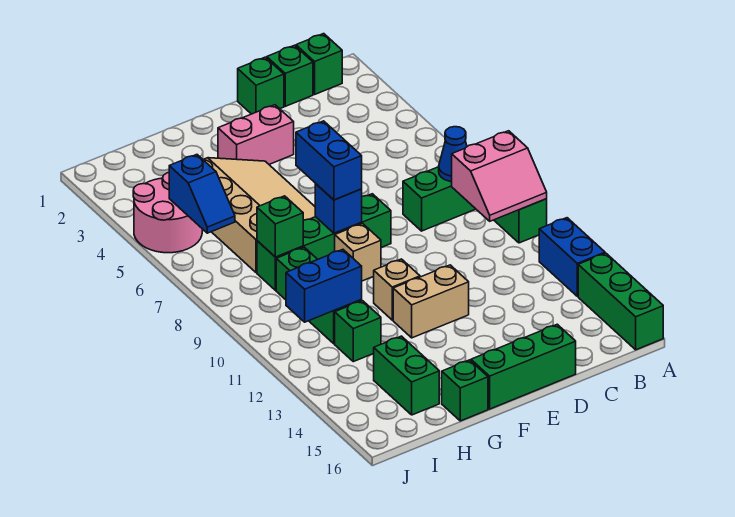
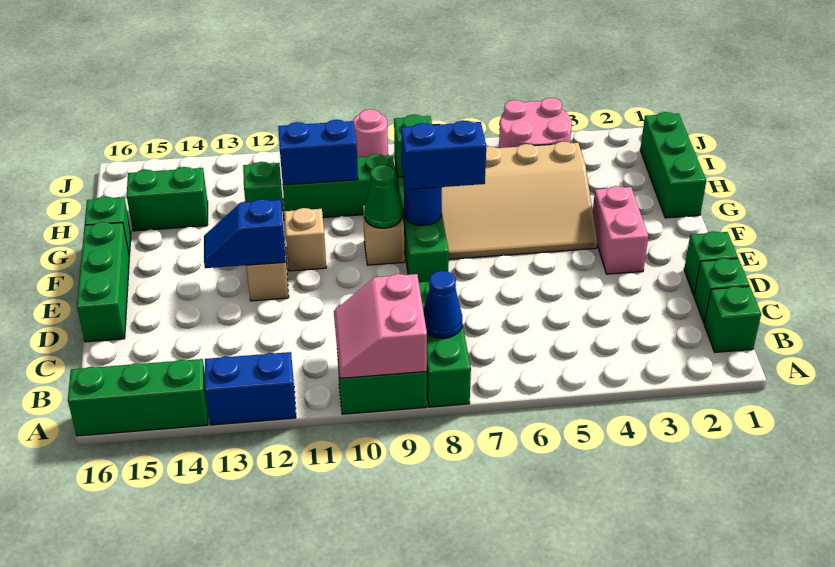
blue brick F8 level 2 -> blue round brick F8 level 2
none -> green cone F9 level 2
none -> green brick G1:I1 level 1
blue brick H11:I11 level 2 -> blue brick H10:H11 level 2
blue slope I5:I6 level 2 top 5 -> blue slope E12:E13 level 2 top 12
none -> pink round brick J9 level 1

